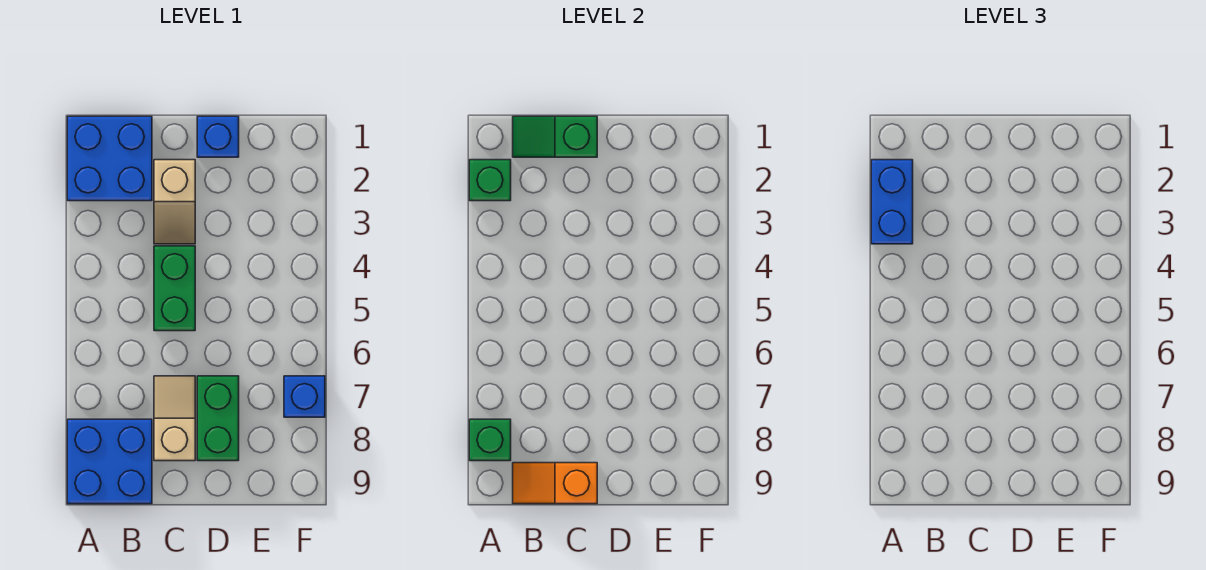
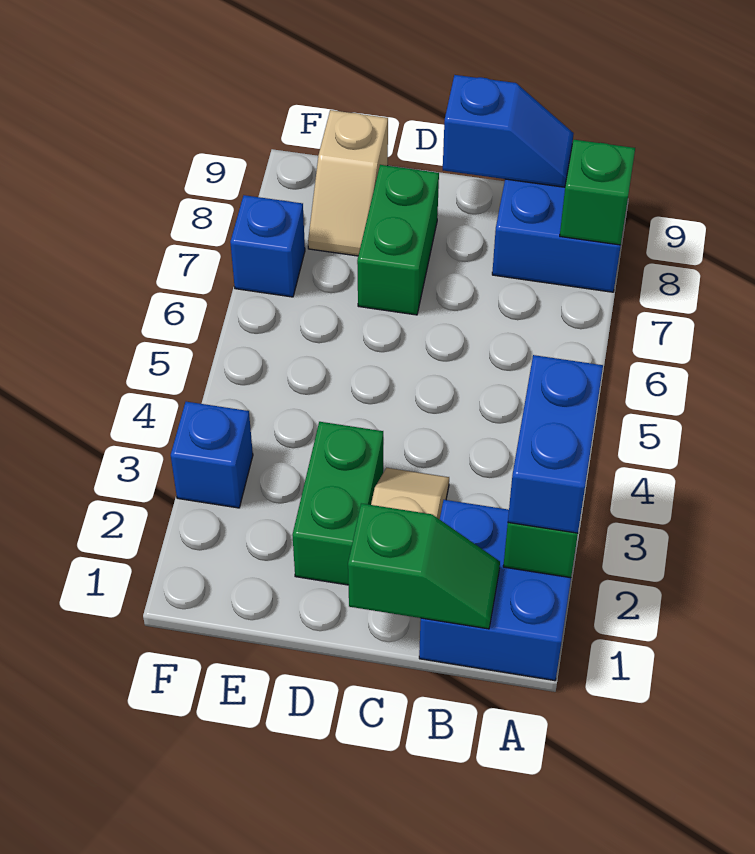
orange slope B9:C9 level 2 top C -> blue slope B9:C9 level 2 top C
green brick C4:C5 level 1 -> green brick D2:D3 level 1
tan slope C7:C8 level 1 top 8 -> tan slope E8:E9 level 1 top 9
blue brick D1 level 1 -> blue brick F3 level 1

